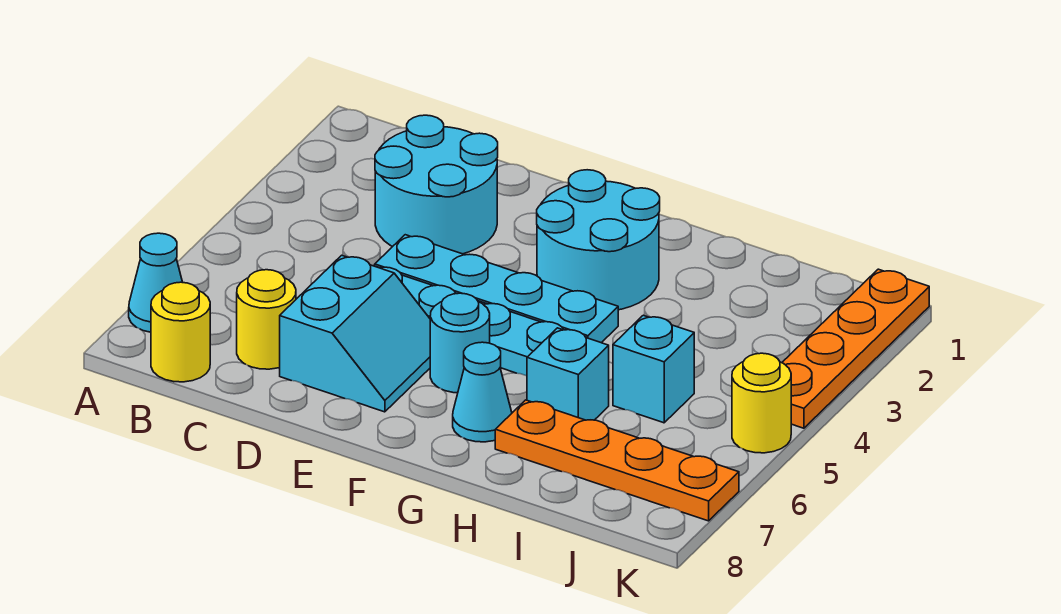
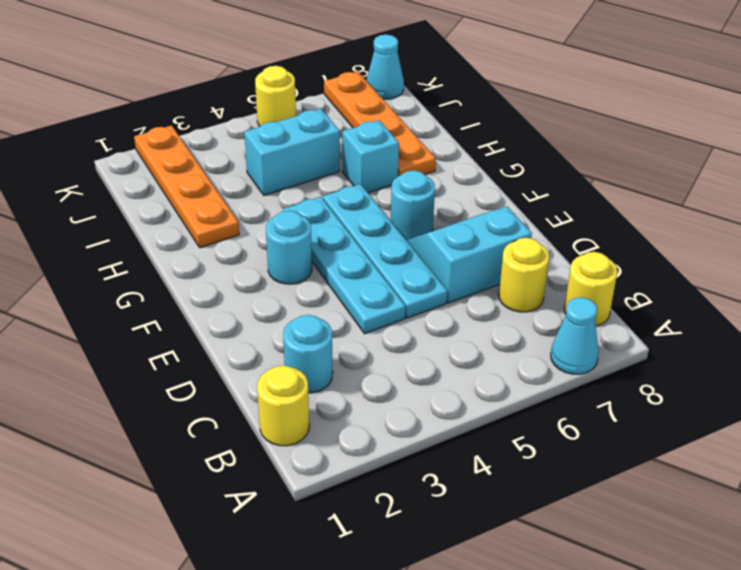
none -> yellow round brick B1 level 1
cyan round brick C2:D3 level 1 -> cyan round brick C2 level 1
cyan round brick F2:G3 level 1 -> cyan round brick F3 level 1
cyan cone G7 level 1 -> cyan cone K8 level 1
cyan brick I5 level 1 -> cyan brick I4:I5 level 1
orange plate K1:K4 level 1 -> orange plate H2:K2 level 1

